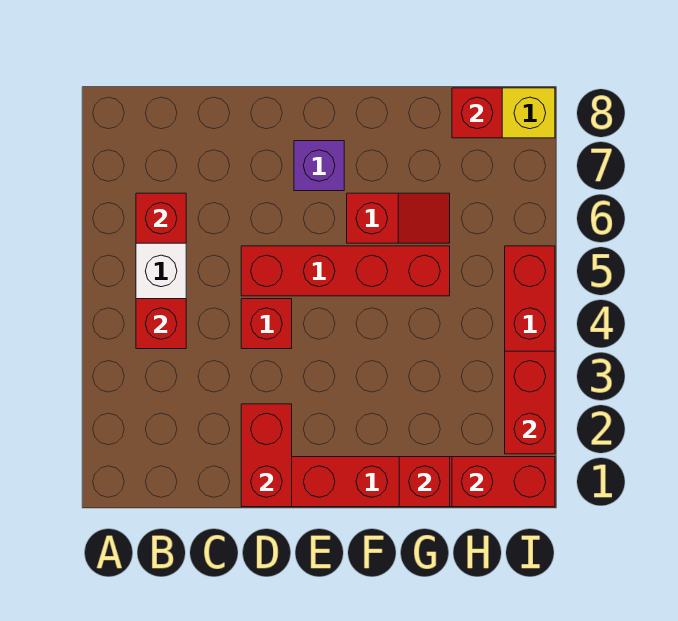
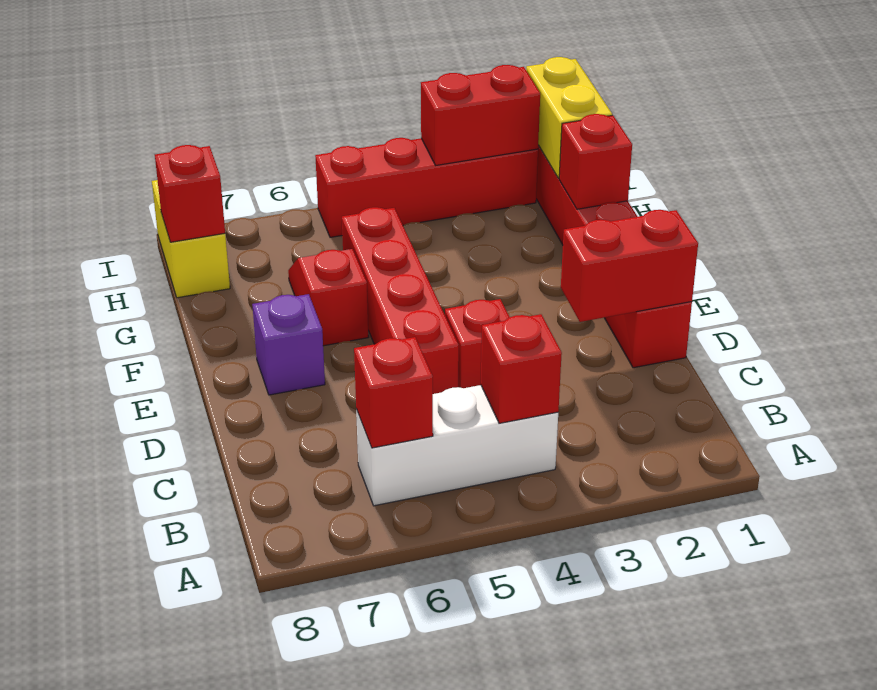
red brick H1:I1 level 2 -> yellow brick H1:I1 level 2

